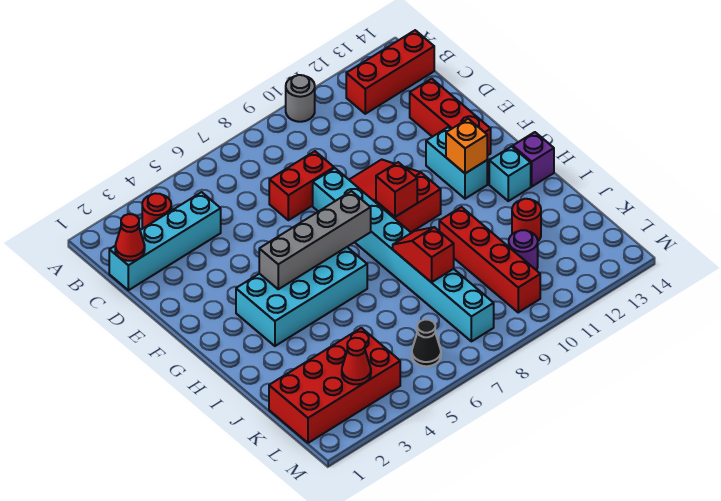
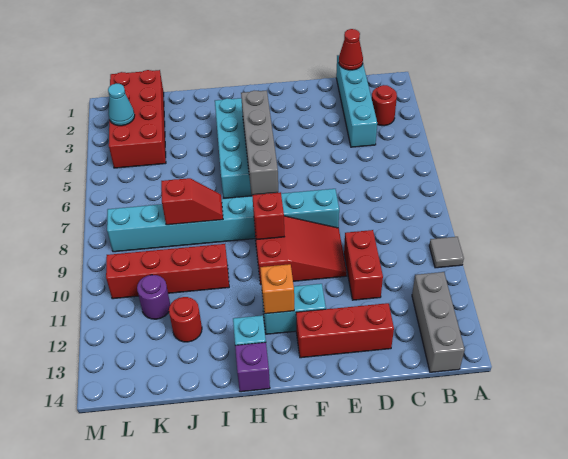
grey round brick A10 level 1 -> grey tile A10 level 1
red brick B12:B14 level 1 -> grey brick B12:B14 level 1
red brick D7:D8 level 1 -> red brick D10:D11 level 1
red cone L3 level 2 -> cyan cone L3 level 2
black cone L6 level 1 -> none

